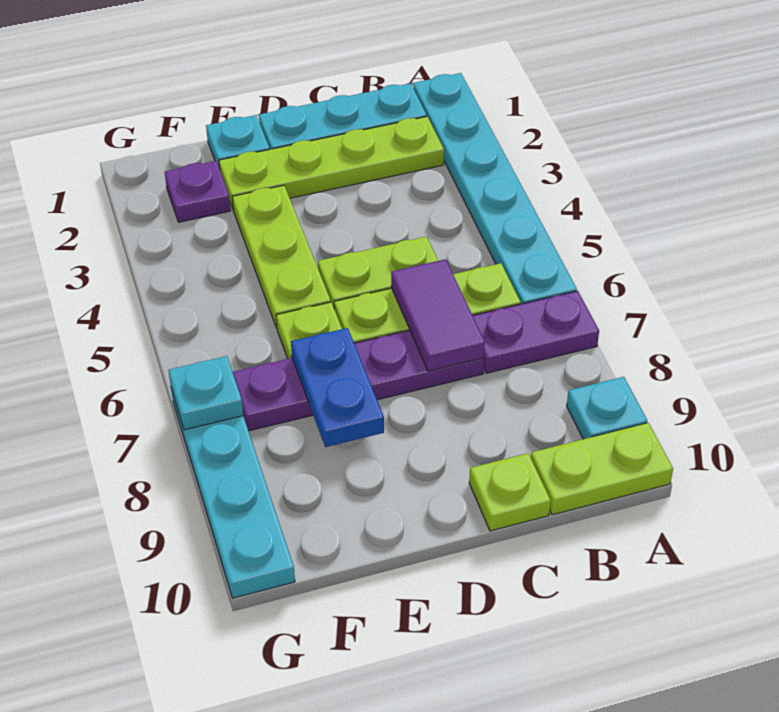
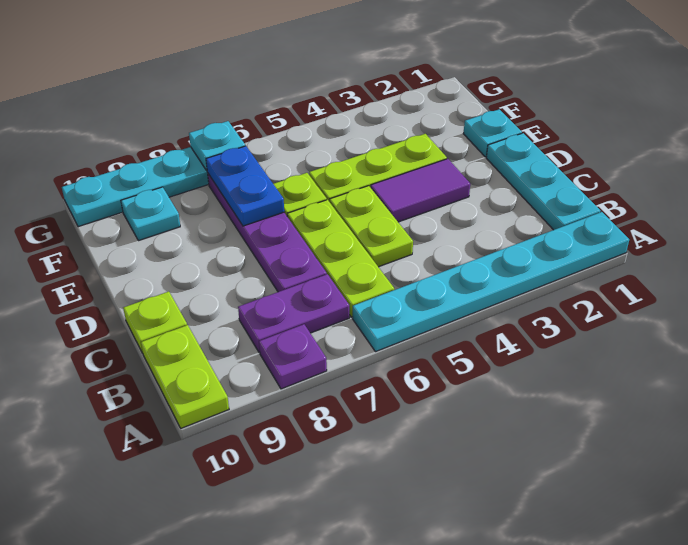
purple plate A7:B7 level 1 -> purple plate B7:B8 level 1
cyan plate A9 level 1 -> cyan plate F9 level 1
lime plate B2:E2 level 1 -> none
purple tile C6:C7 level 2 -> purple tile D3:D4 level 1
blue plate E7:E8 level 2 -> blue plate E7:F7 level 2
purple plate F2 level 1 -> purple plate A8 level 1

